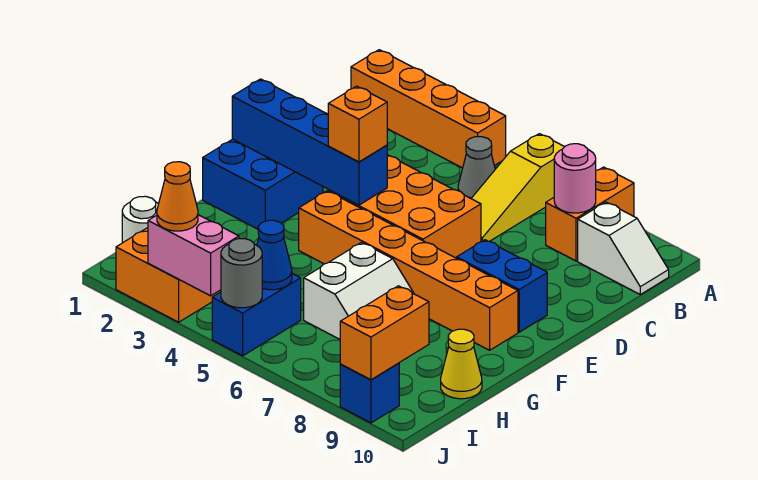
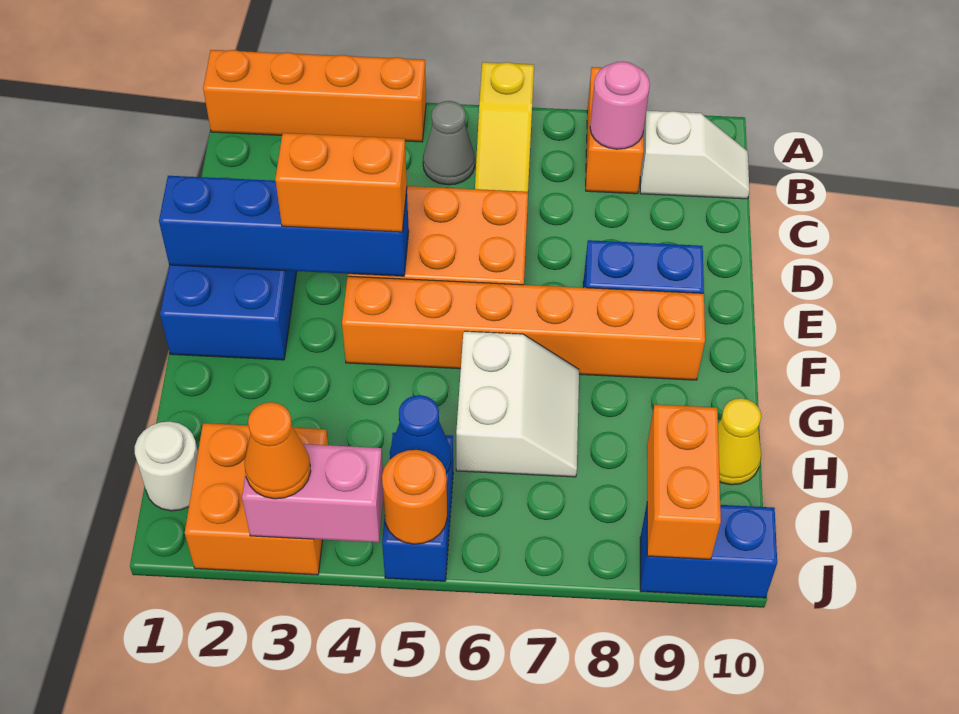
orange brick E4 level 3 -> orange brick E3:E4 level 3
grey round brick J5 level 2 -> orange round brick J5 level 2
blue brick J9 level 1 -> blue brick J9:J10 level 1

